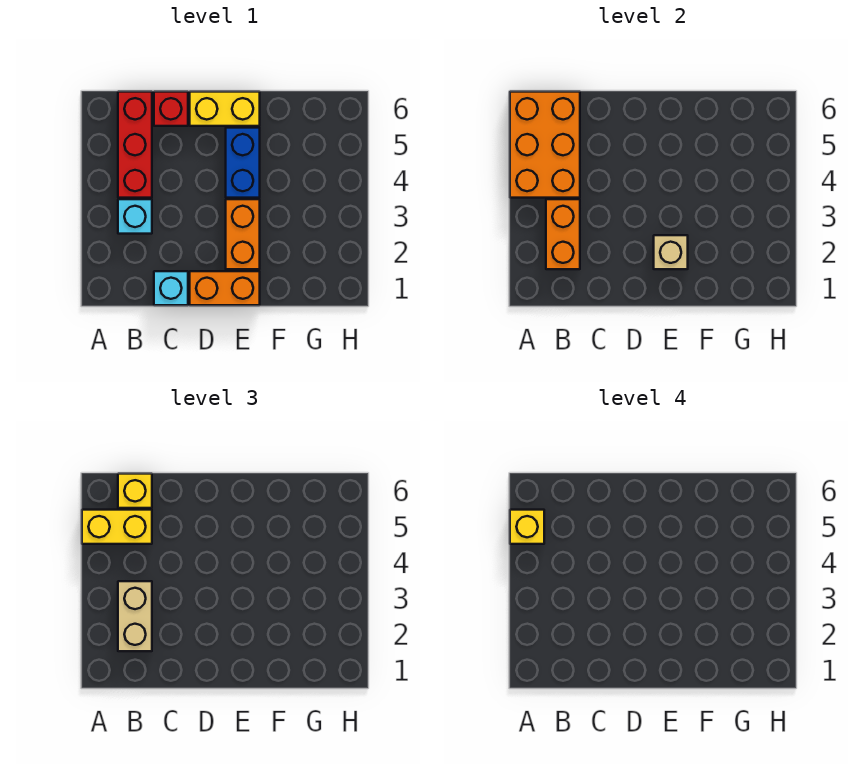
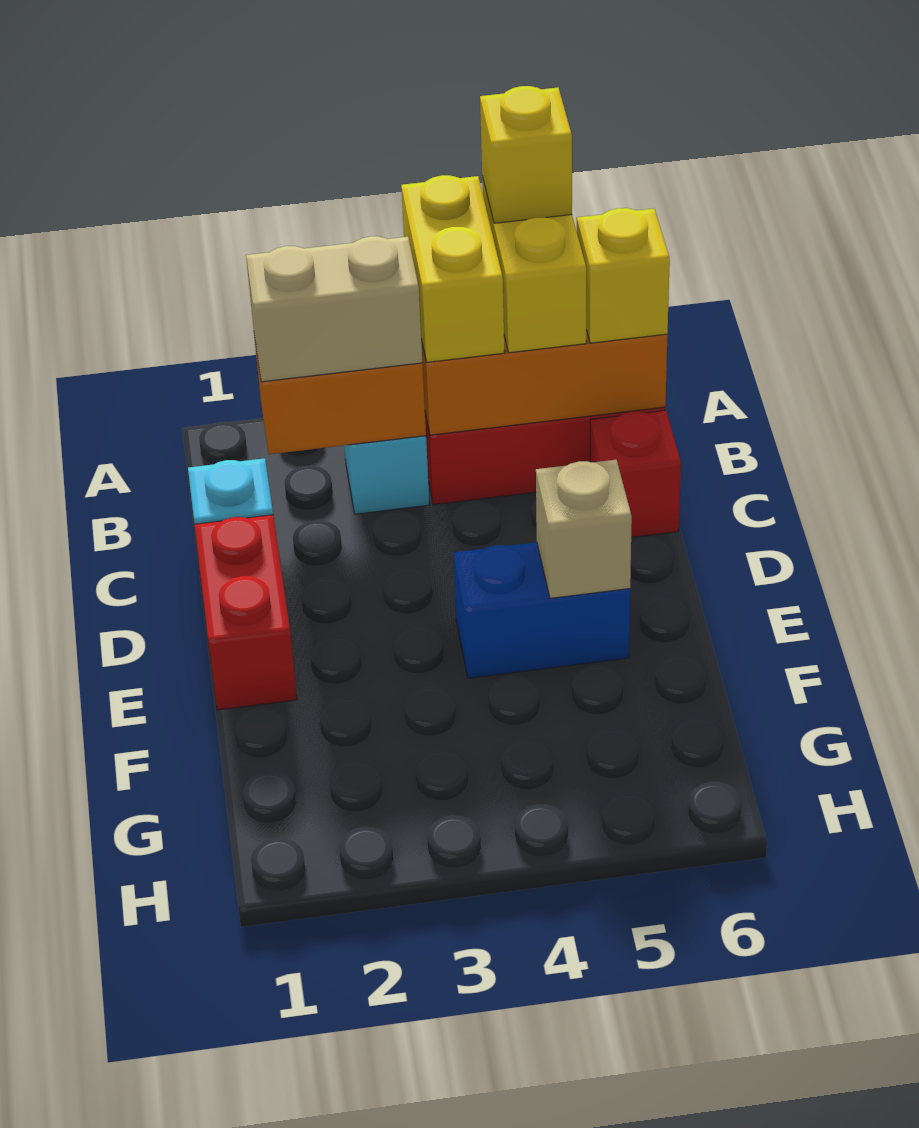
orange brick D1:E1 level 1 -> red brick D1:E1 level 1
yellow brick D6:E6 level 1 -> yellow brick A4:B4 level 3
orange brick E2:E3 level 1 -> none
tan brick E2 level 2 -> tan brick E5 level 2

